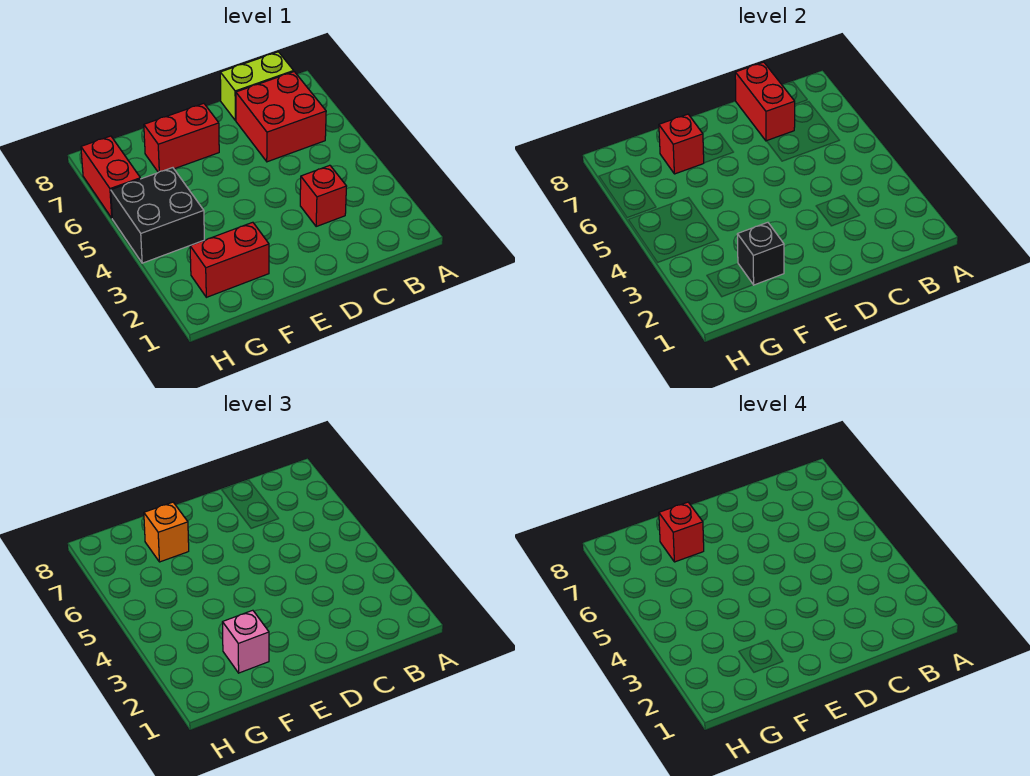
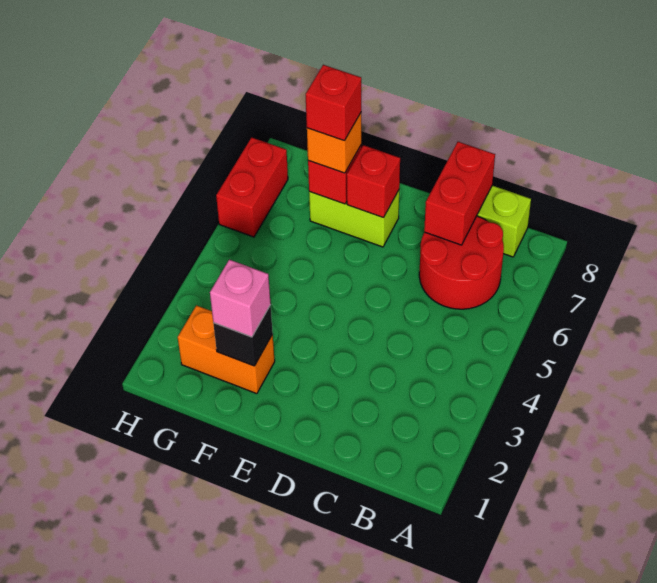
red brick B6:C7 level 1 -> red round brick B6:C7 level 1
red brick C3 level 1 -> red brick E7 level 2
red brick E7:F7 level 1 -> lime brick E7:F7 level 1
red brick F2:G2 level 1 -> orange brick F2:G2 level 1
black brick G4:H5 level 1 -> none

